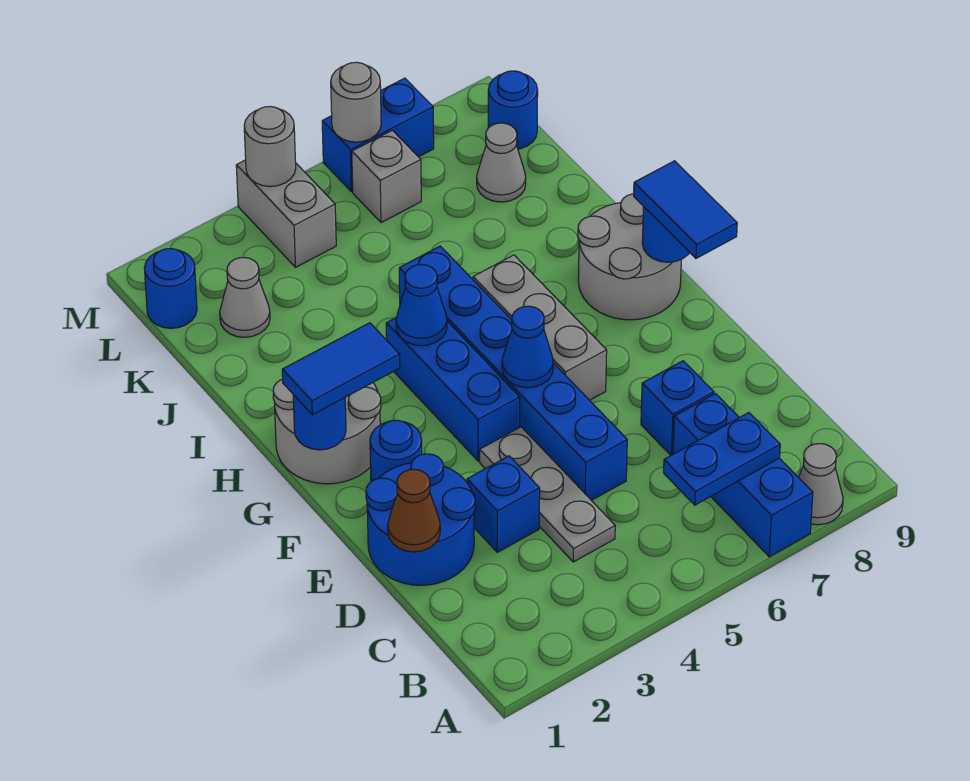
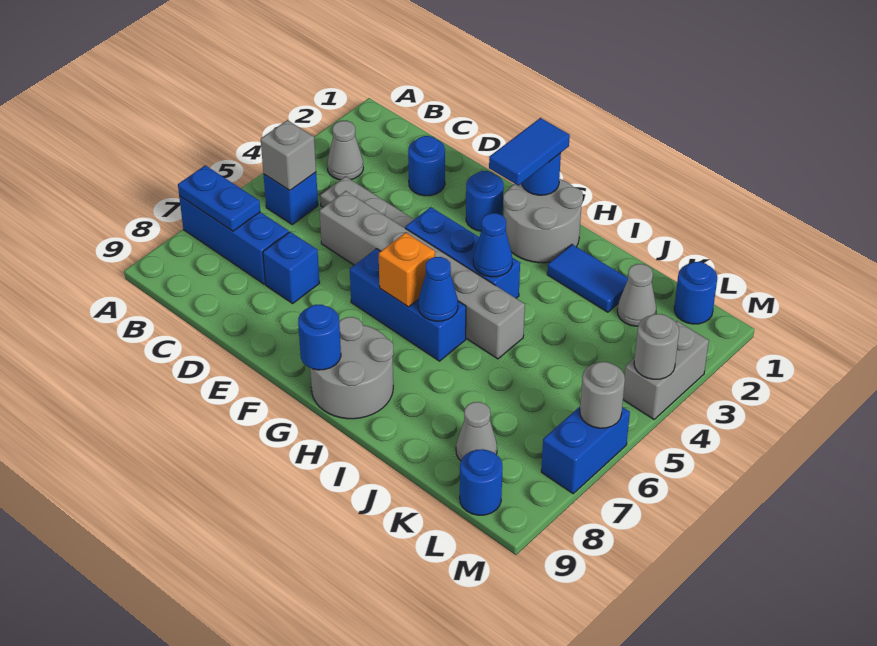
grey cone A8 level 1 -> grey cone B3 level 1
blue plate B6:B7 level 2 -> blue plate A7:B7 level 2
blue round brick D1:E2 level 1 -> blue round brick D2 level 1
brown cone D1 level 2 -> none
blue brick D3 level 1 -> blue brick B5 level 1
blue brick D5:I5 level 1 -> grey brick D5:I5 level 1
blue cone F5 level 2 -> blue cone H6 level 2
grey brick F6:H6 level 1 -> blue brick F6:H6 level 1
blue tile F9:G9 level 3 -> blue tile I2:J2 level 1
none -> orange brick G6 level 2
grey brick L4:M4 level 1 -> grey brick M3:M4 level 1
grey brick L6 level 1 -> grey brick B5 level 2

